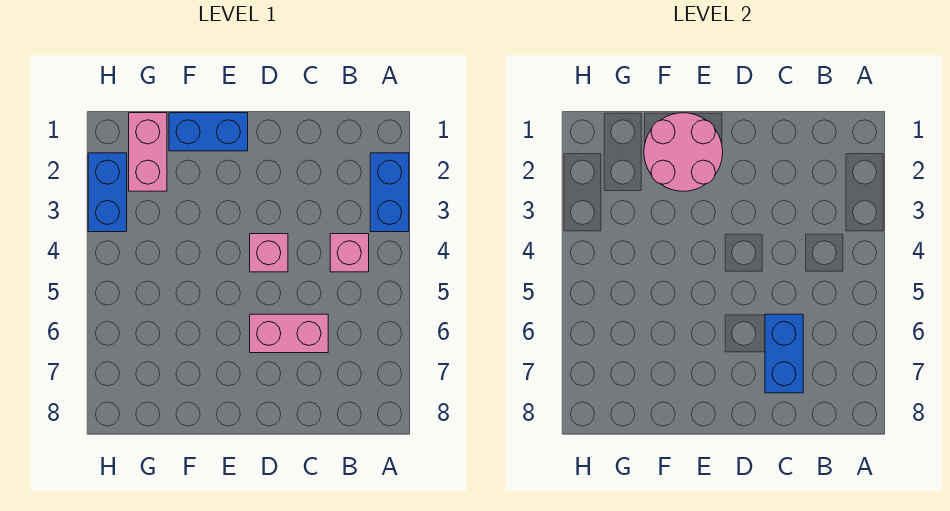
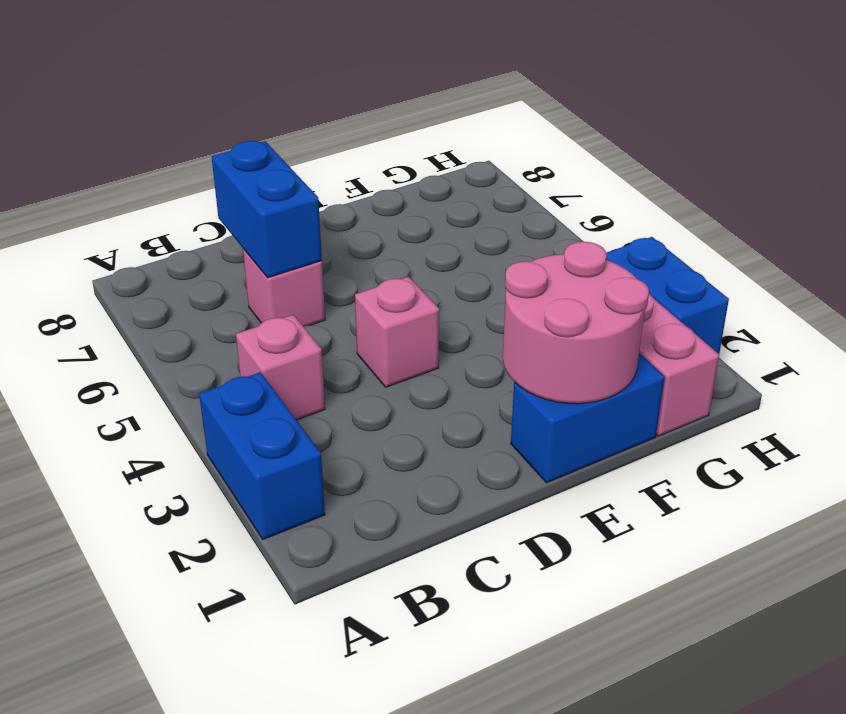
pink brick C6:D6 level 1 -> pink brick C6 level 1

